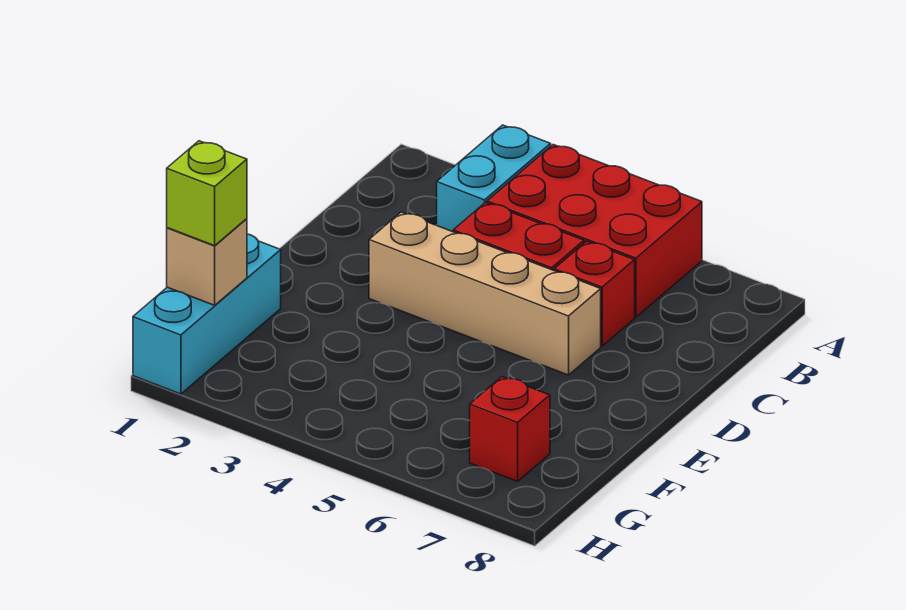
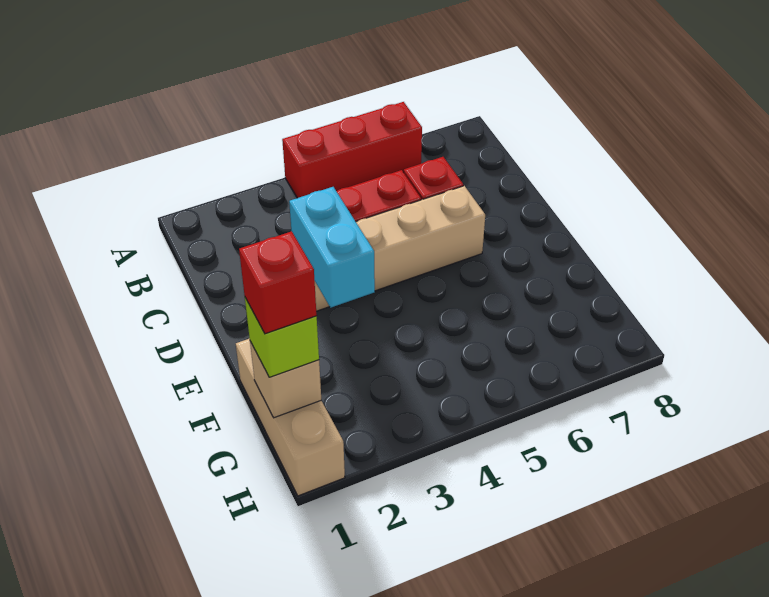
cyan brick A3:B3 level 1 -> cyan brick D3:E3 level 2
red brick A4:B6 level 1 -> red brick A4:A6 level 1
cyan brick F1:H1 level 1 -> tan brick F1:H1 level 1
red brick G7 level 1 -> red brick G1 level 4

